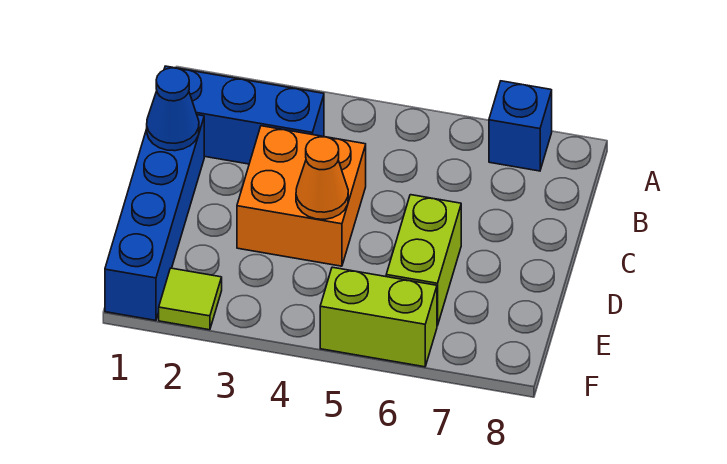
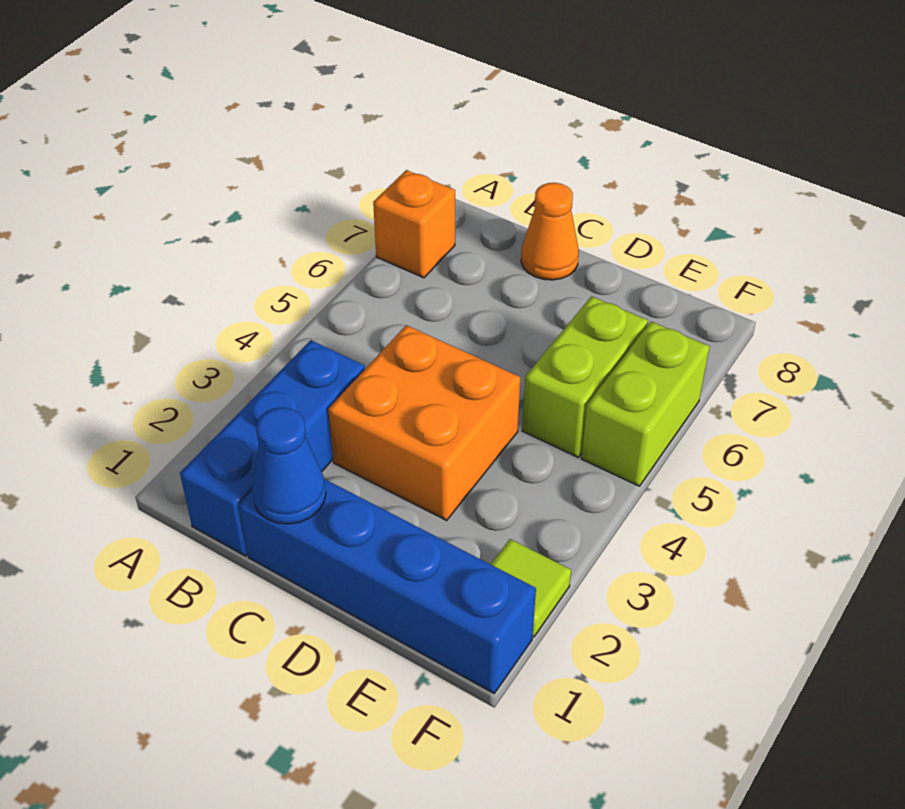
blue brick A7 level 1 -> orange brick A7 level 1
orange cone D4 level 2 -> orange cone C8 level 1
lime brick D6:E6 level 1 -> lime brick E5:E6 level 1

